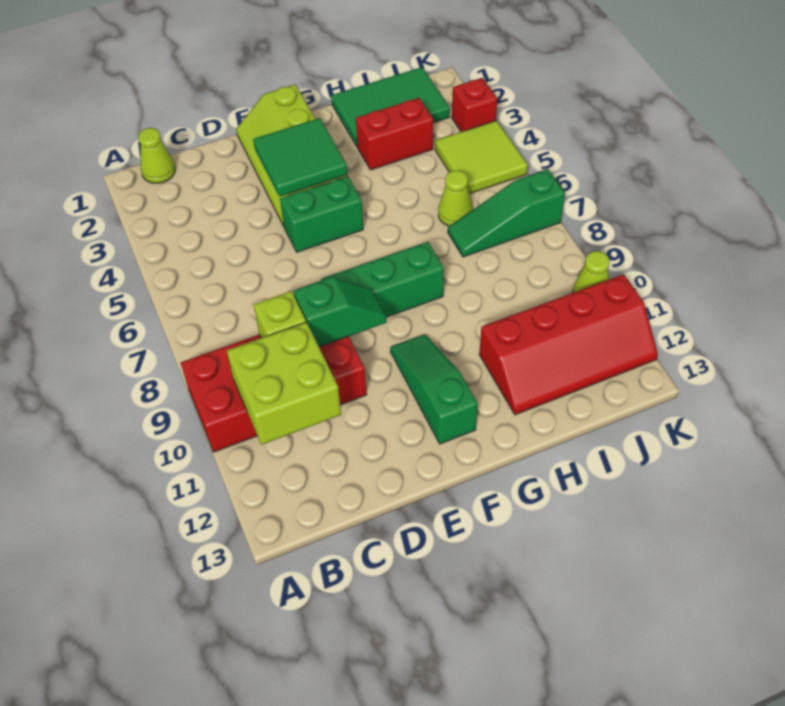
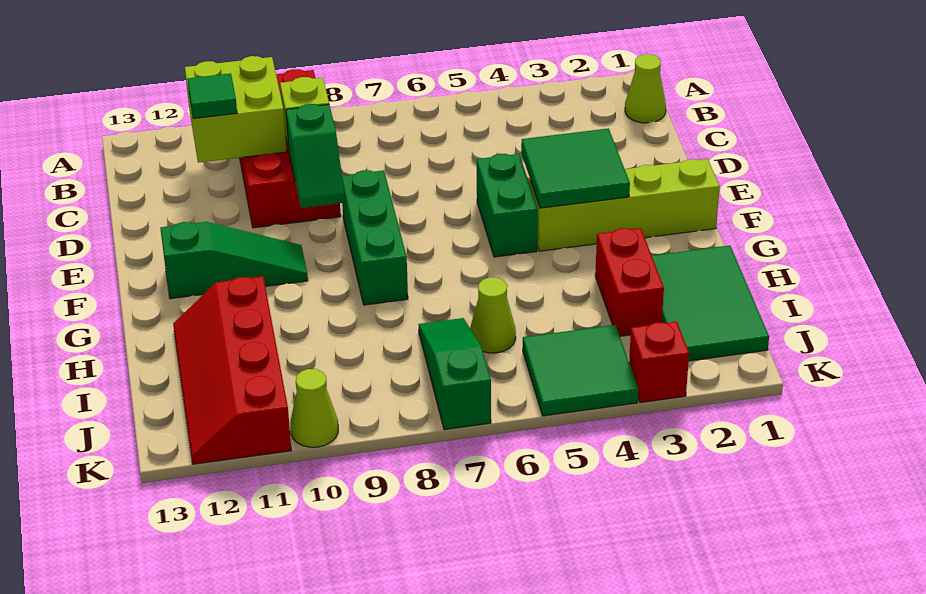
none -> green tile C11 level 3
lime tile J4:K5 level 1 -> green tile J4:K5 level 1

